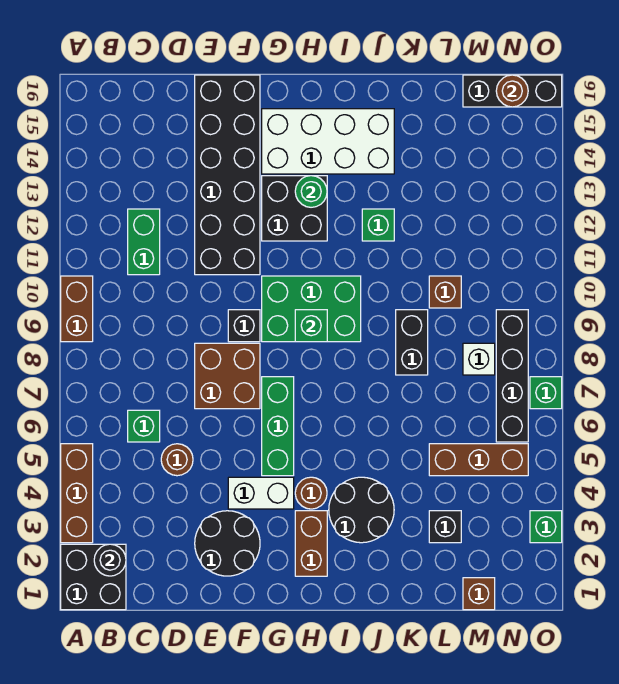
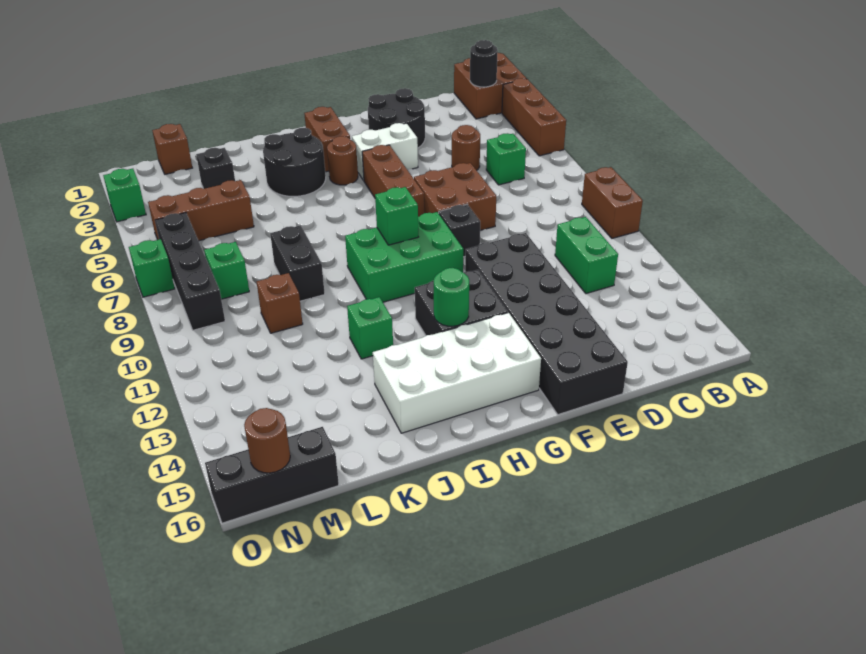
black brick A1:B2 level 1 -> brown brick A1:B2 level 1
green brick G5:G7 level 1 -> brown brick G5:G7 level 1
white brick M8 level 1 -> green brick M8 level 1

